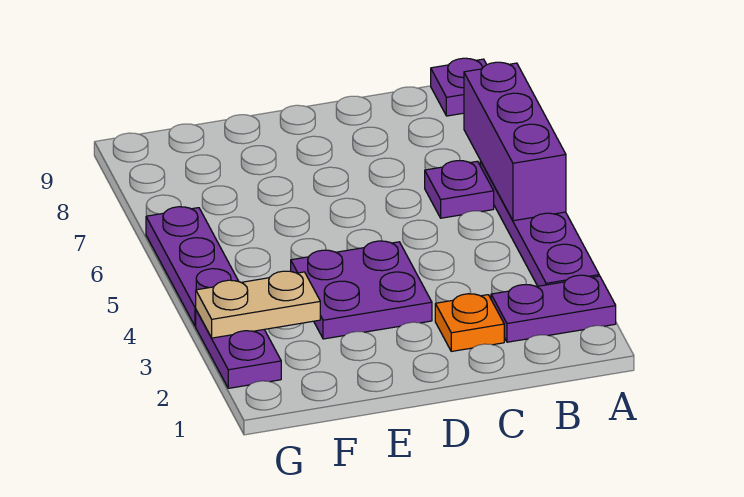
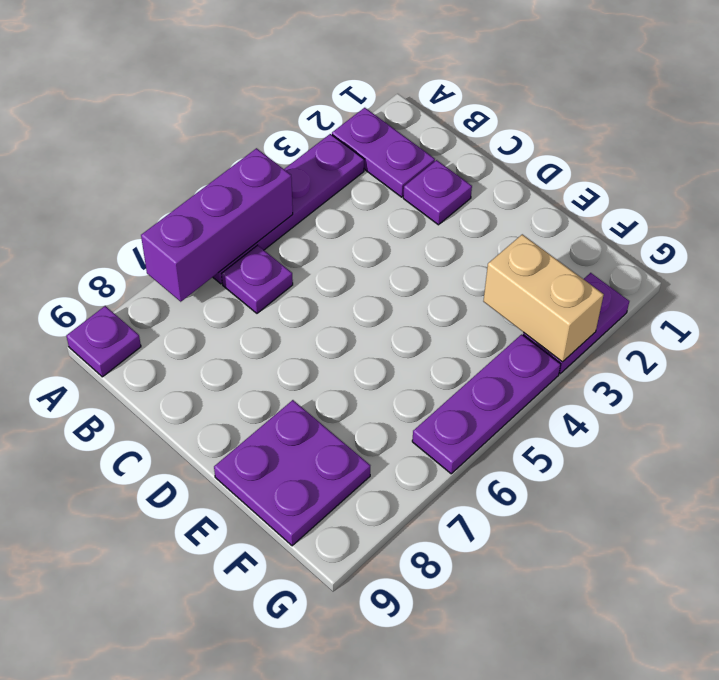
orange plate C2 level 1 -> purple plate C2 level 1
purple plate D3:E4 level 1 -> purple plate E8:F9 level 1
tan plate F3:G3 level 2 -> tan brick F3:G3 level 2

